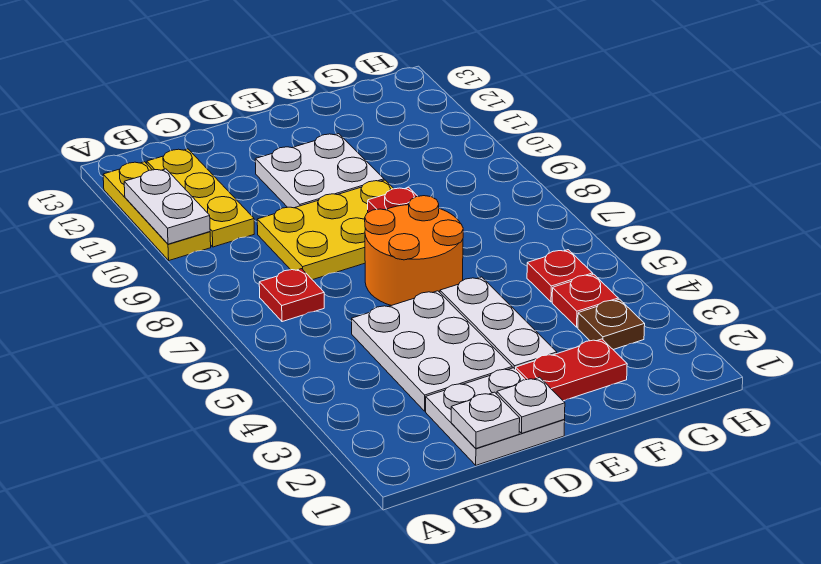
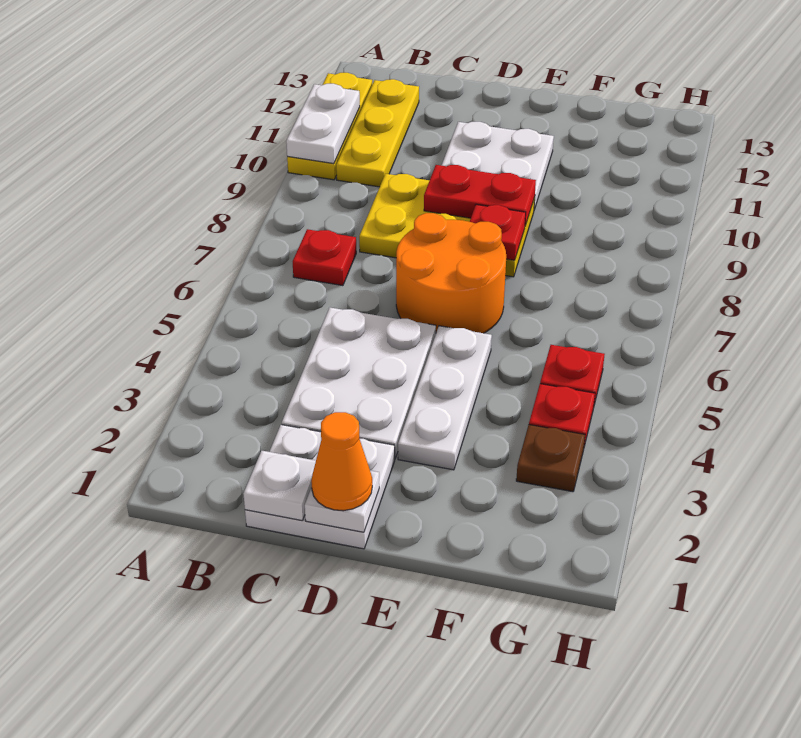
none -> orange cone D1 level 3
red plate E2:F2 level 1 -> red plate D9:E9 level 2

